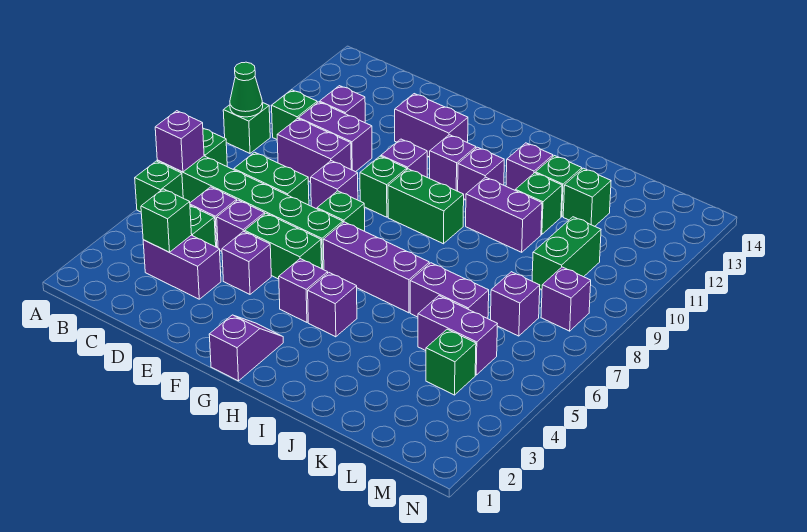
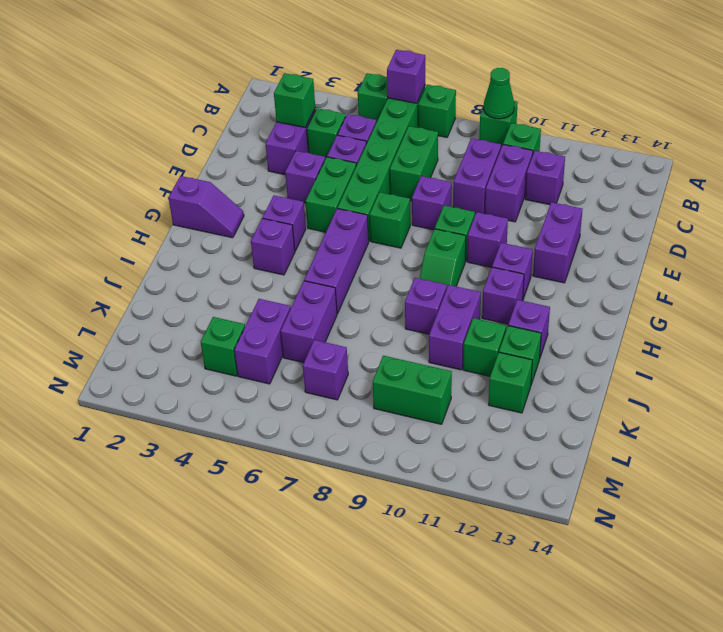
green brick G9:H9 level 1 -> green slope G9:H9 level 1 top G
purple brick M8 level 1 -> purple brick I9 level 1

